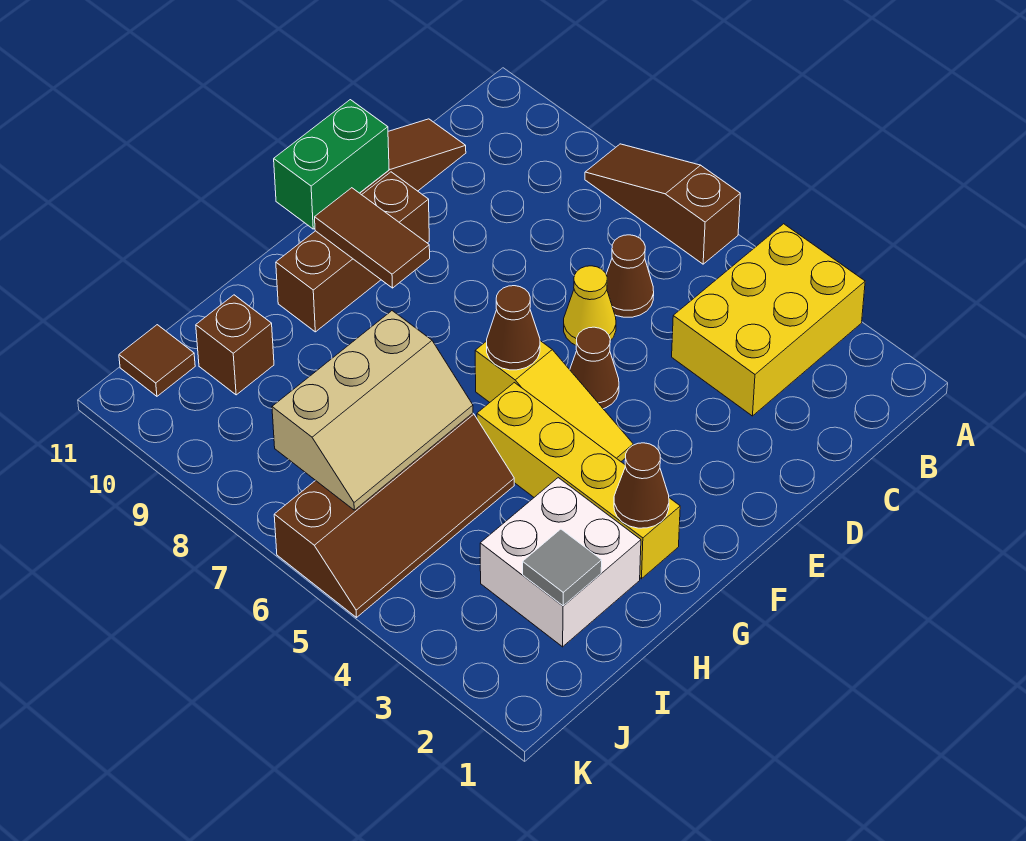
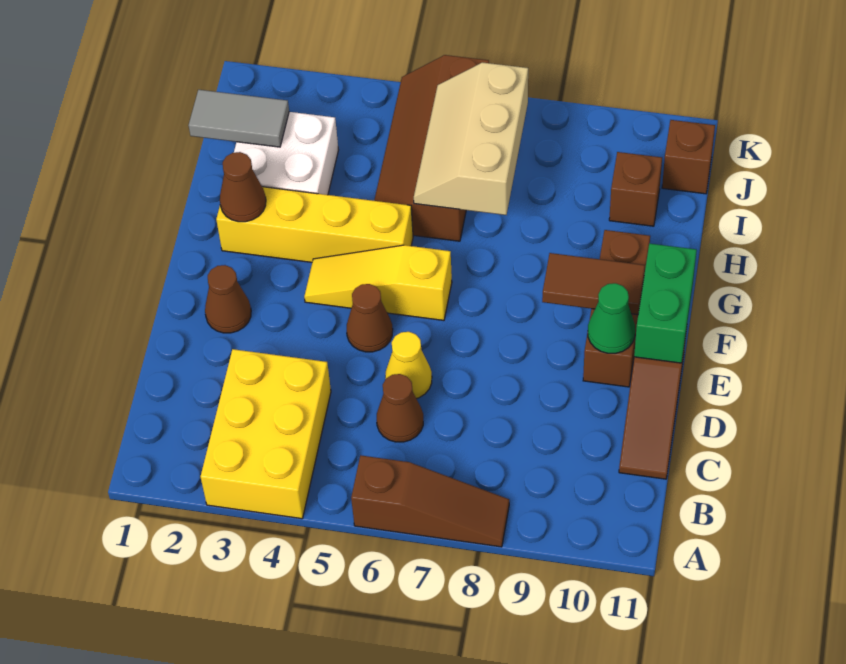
none -> green cone E10 level 2
brown cone F6 level 2 -> brown cone E2 level 1
grey tile I2 level 2 -> grey tile I1:I2 level 2
brown tile J11 level 1 -> brown brick J11 level 1

